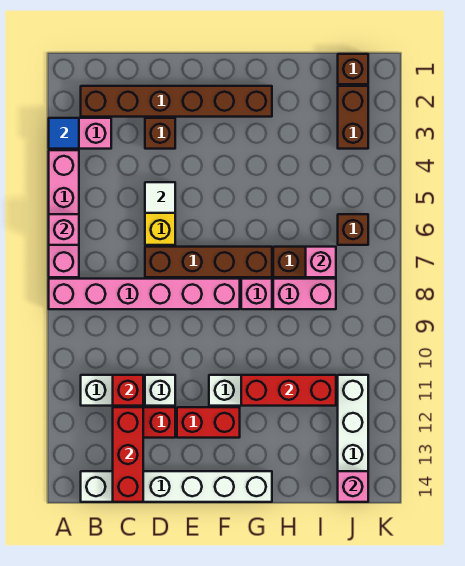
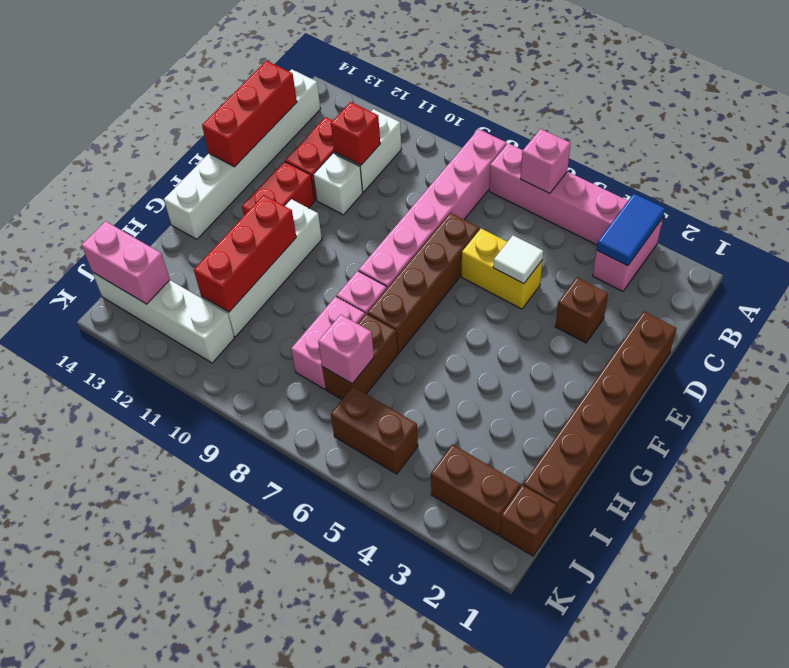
blue tile A3 level 2 -> blue tile A3:B3 level 2
brown brick B2:G2 level 1 -> brown brick D1:I1 level 1
red brick C12:C14 level 2 -> red brick C14:E14 level 2
brown brick J6 level 1 -> brown brick J5:J6 level 1
pink brick J14 level 2 -> pink brick J13:J14 level 2

